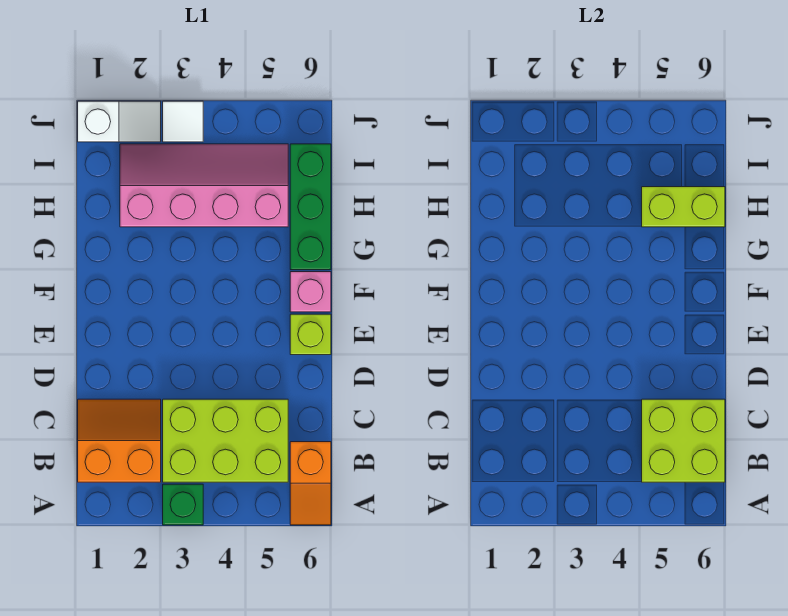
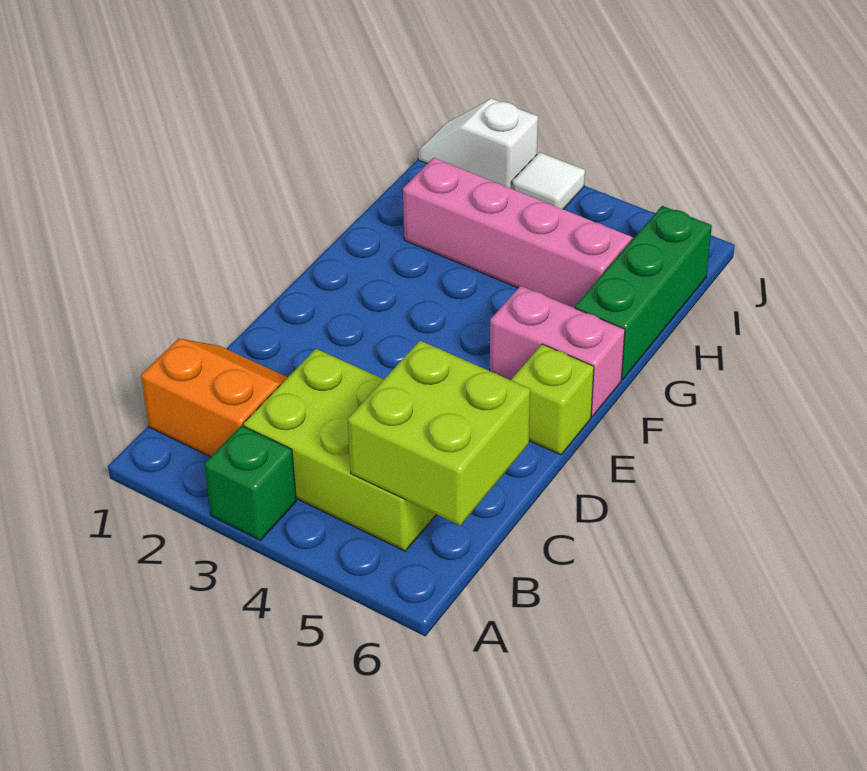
orange slope A6:B6 level 1 top B -> none
pink brick F6 level 1 -> pink brick F5:F6 level 1
lime brick H5:H6 level 2 -> none
white slope J1:J2 level 1 top 1 -> white slope J1:J2 level 1 top 2

